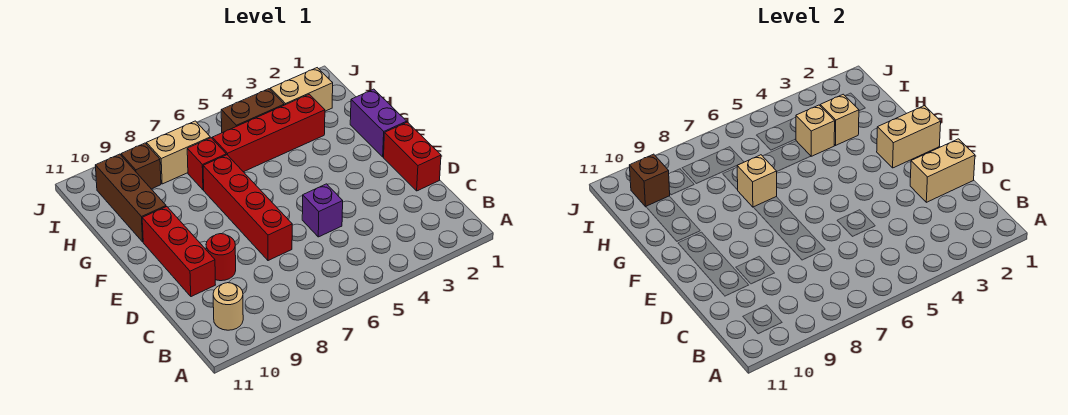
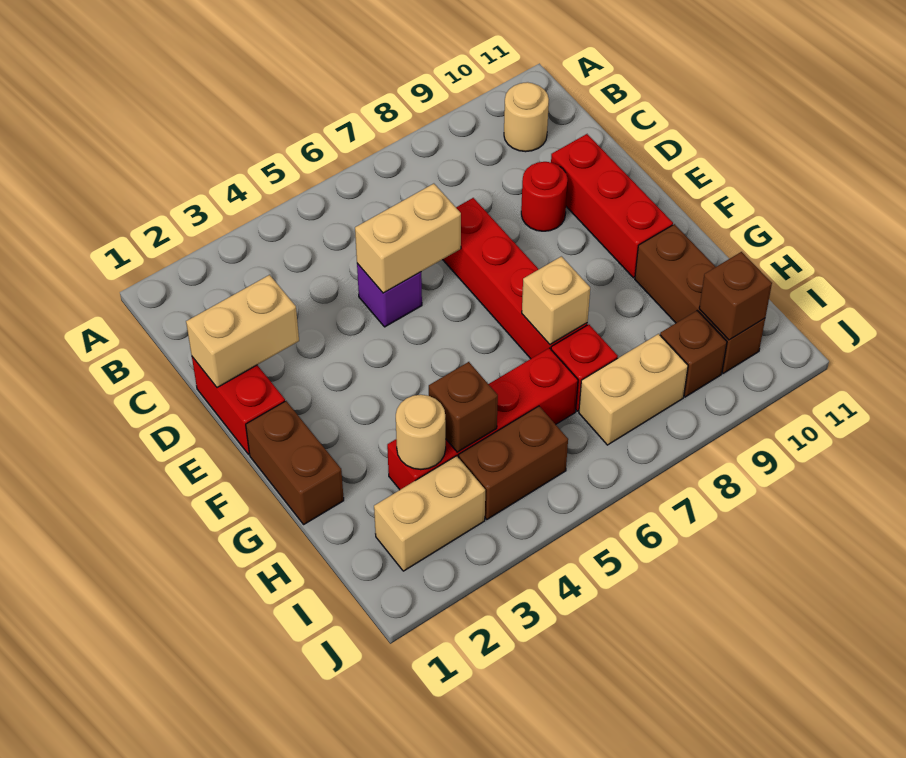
purple brick F1:G1 level 1 -> brown brick F1:G1 level 1
tan brick F1:F2 level 2 -> tan brick D5:D6 level 2
tan brick H3 level 2 -> tan round brick H3 level 2
tan brick H4 level 2 -> brown brick H4 level 2

